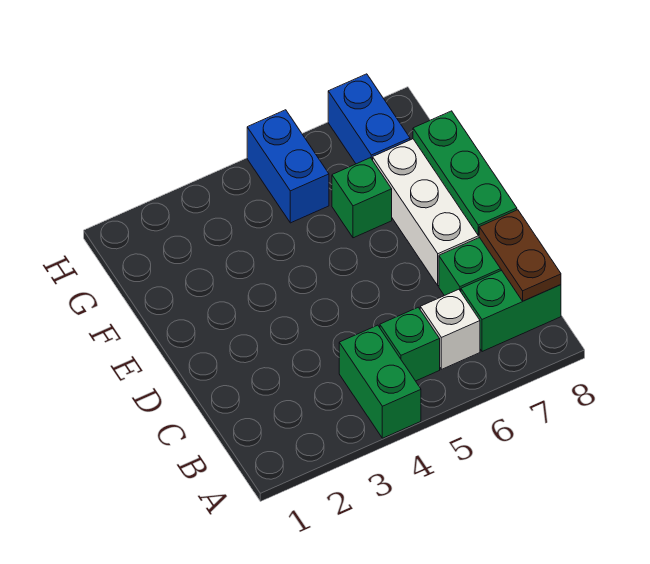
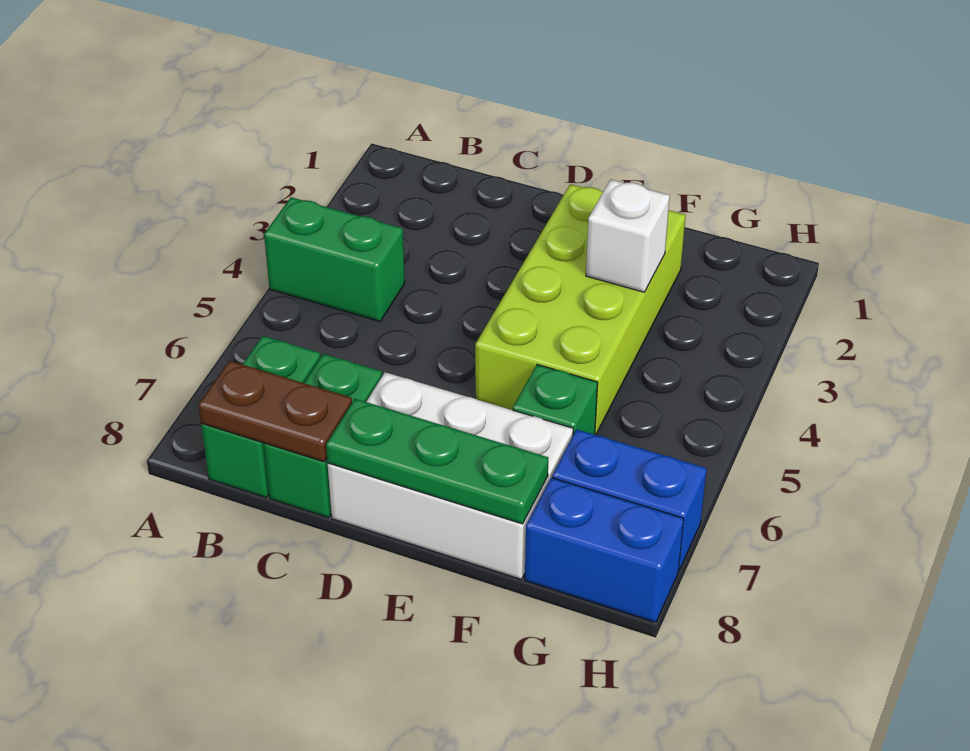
green brick B5 level 1 -> none
white brick B6 level 1 -> white brick F3 level 2
none -> lime brick E2:F5 level 1
blue brick G5:H5 level 1 -> blue brick G8:H8 level 1

